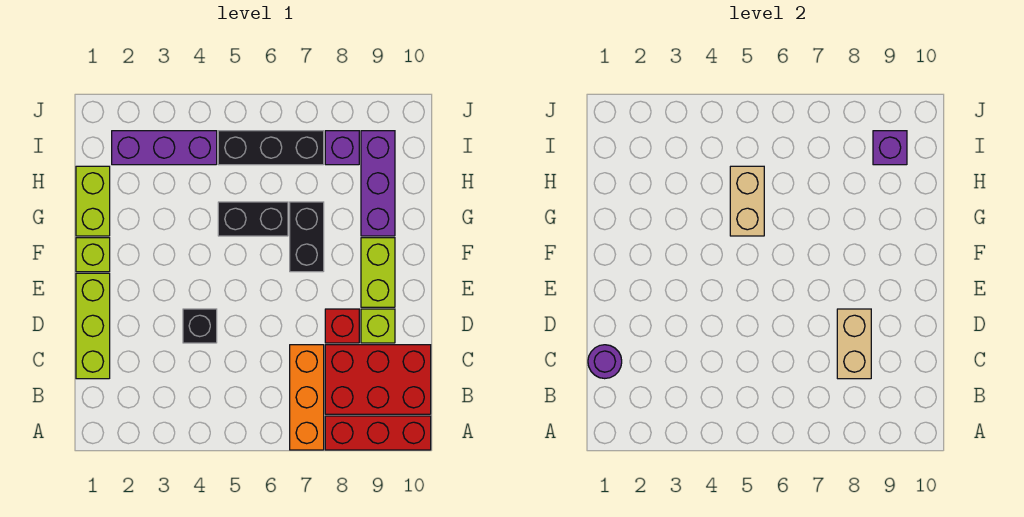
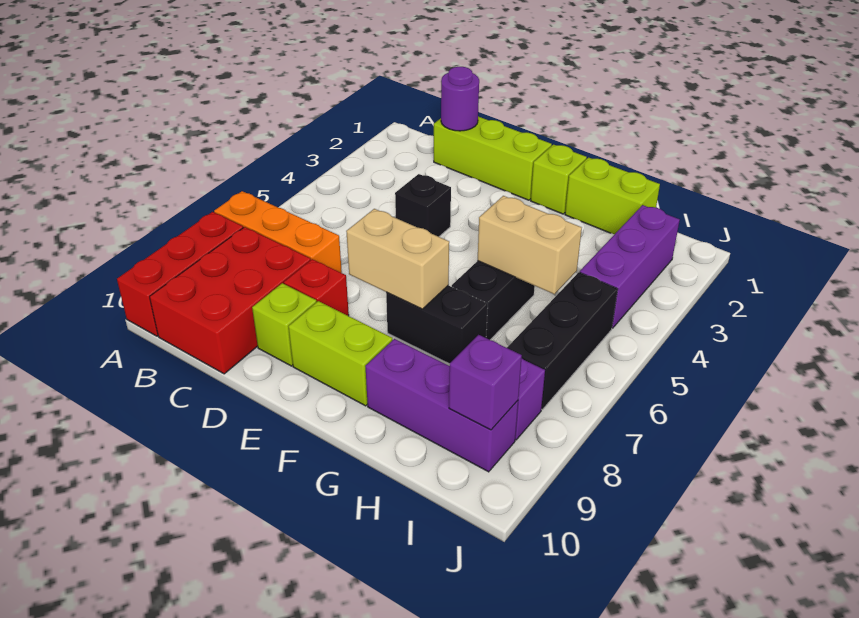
tan brick C8:D8 level 2 -> tan brick E7:F7 level 2

